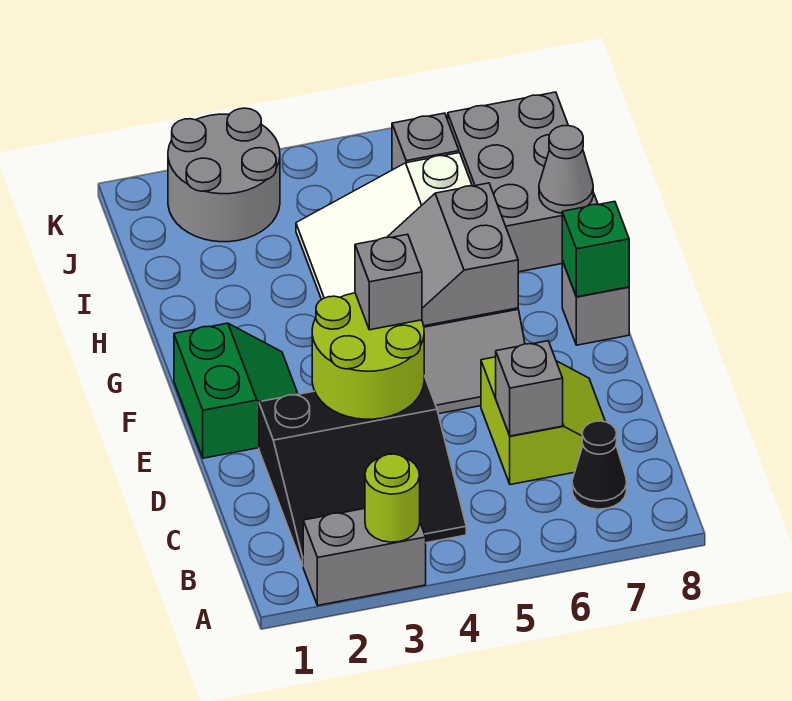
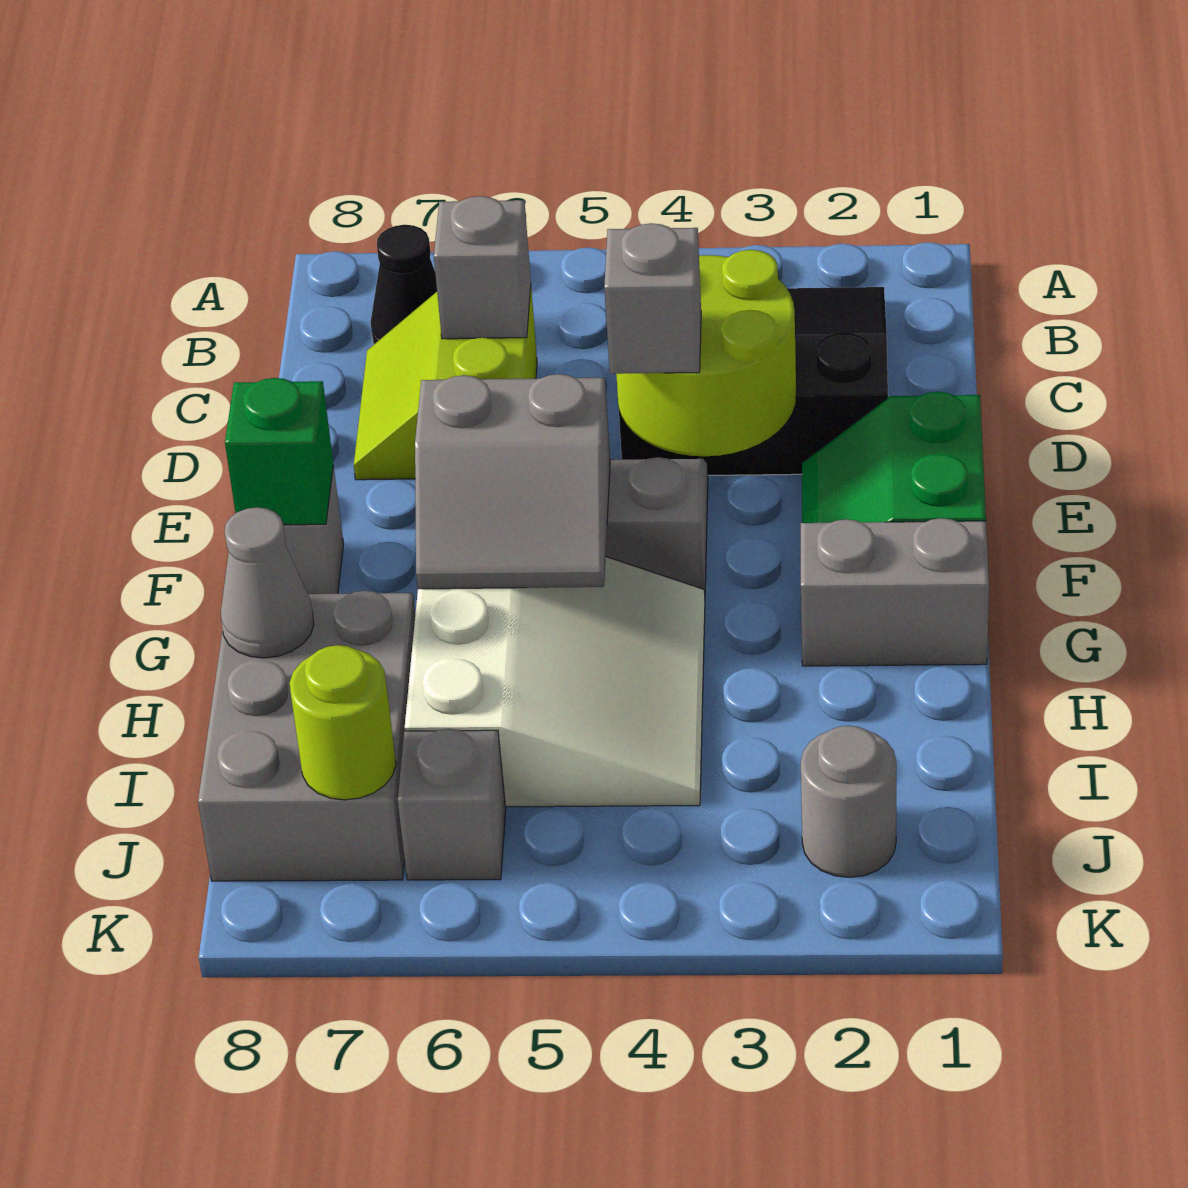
grey brick A2:A3 level 1 -> grey brick G1:G2 level 1
lime round brick A3 level 2 -> lime round brick J7 level 2
grey slope F5:G6 level 2 top 6 -> grey slope F5:G6 level 2 top F
grey round brick J2:K3 level 1 -> grey round brick J2 level 1

